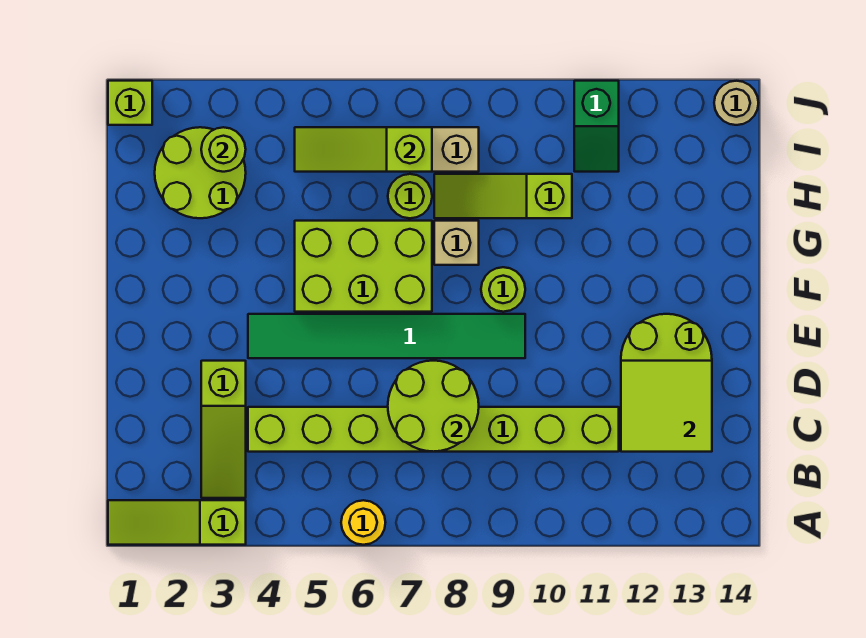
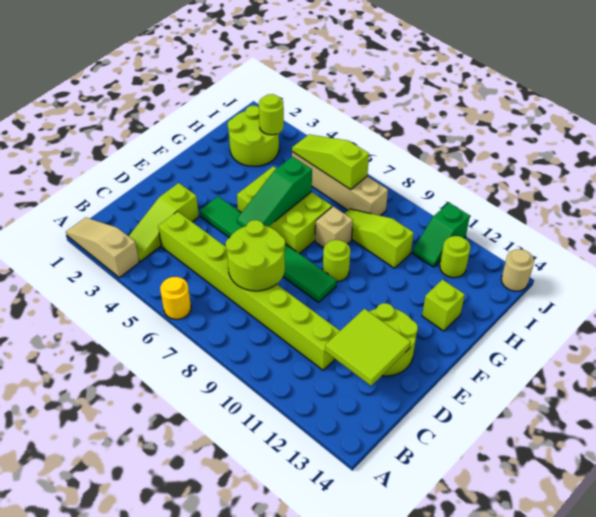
lime slope A1:A3 level 1 top 3 -> tan slope A1:A3 level 1 top 3
none -> green slope E6:G6 level 2 top G
lime round brick H7 level 1 -> lime round brick I12 level 1
lime brick J1 level 1 -> lime brick G13 level 1

